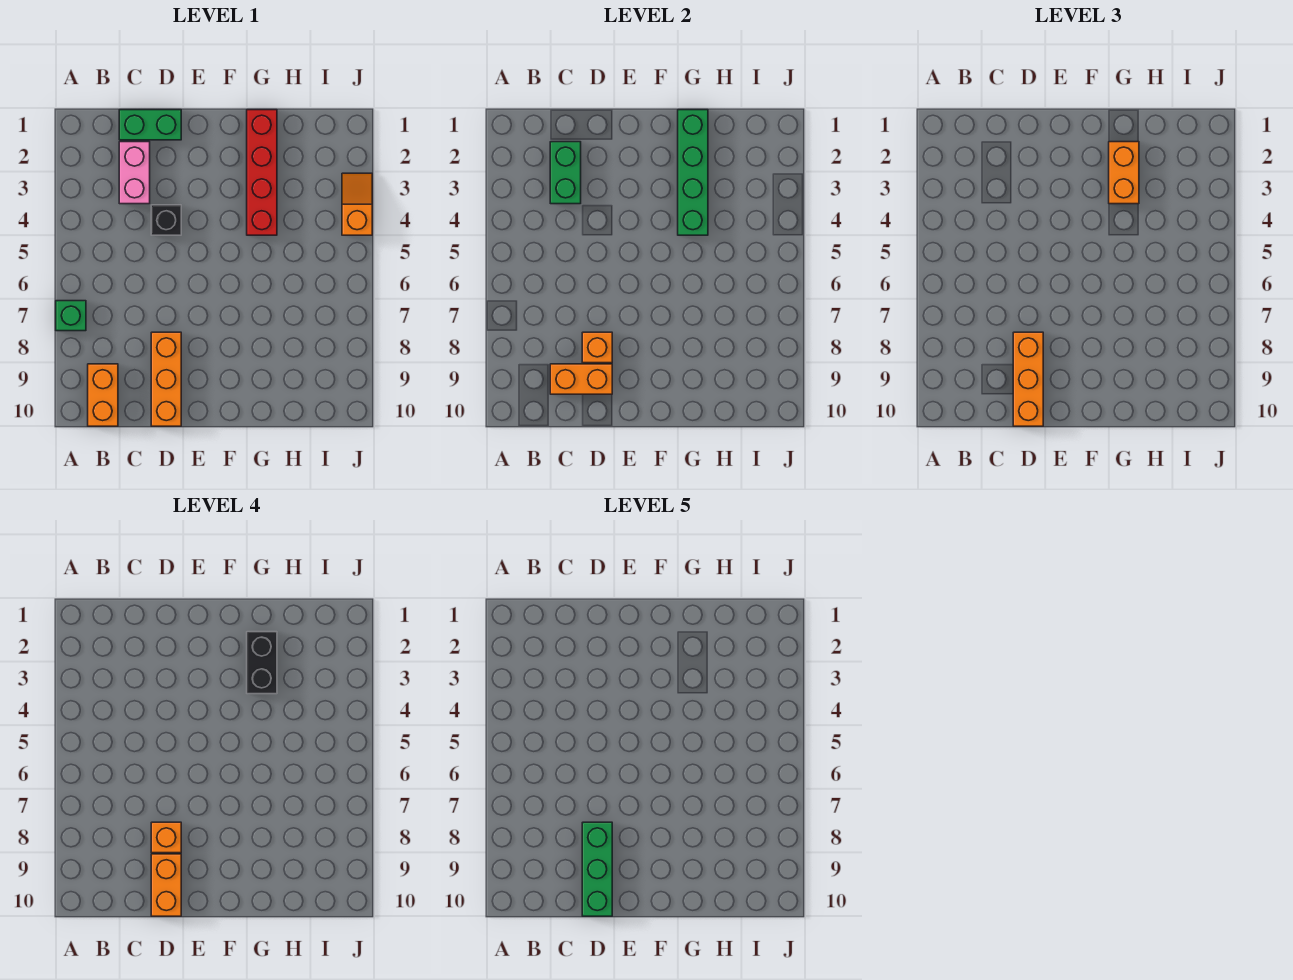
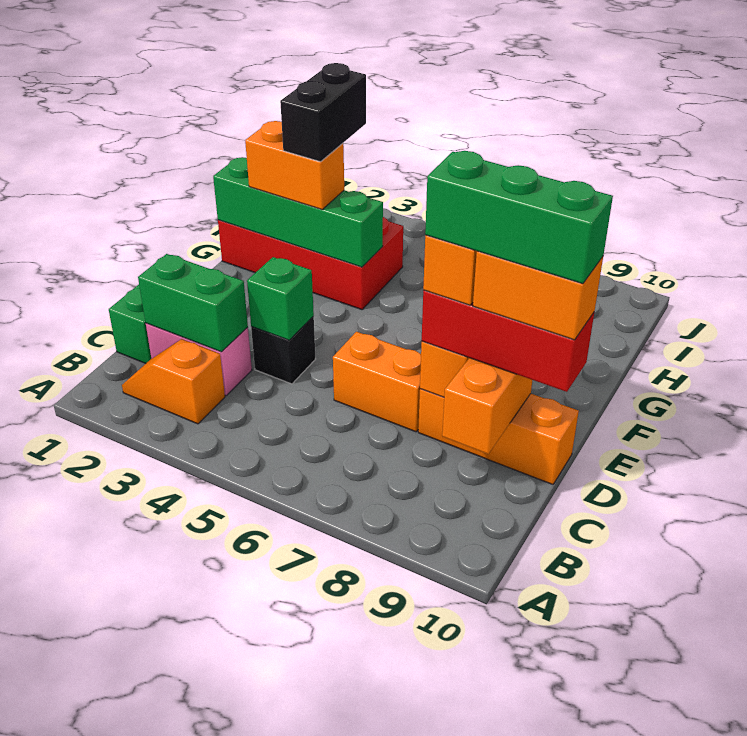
green brick A7 level 1 -> green brick D4 level 2
orange brick B9:B10 level 1 -> orange brick D6:D7 level 1
orange brick D8:D10 level 3 -> red brick D8:D10 level 3
red brick G1:G4 level 1 -> red brick G1:H4 level 1
black brick G2:G3 level 4 -> black brick G3:H3 level 4
orange slope J3:J4 level 1 top 4 -> orange slope B2:B3 level 1 top 3

